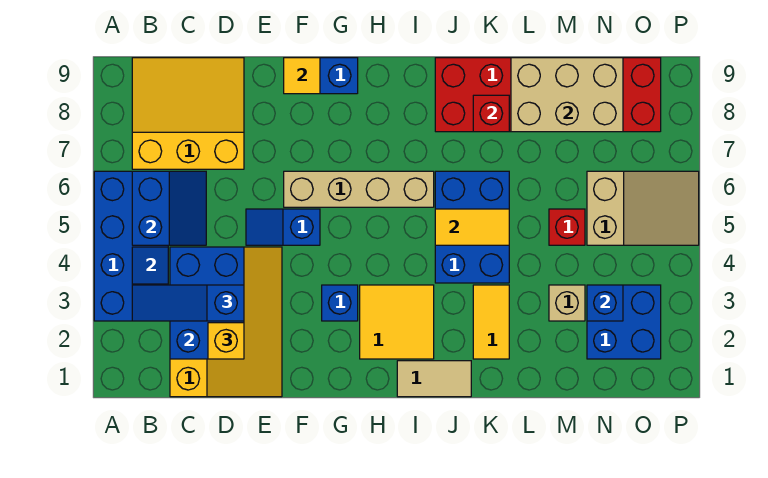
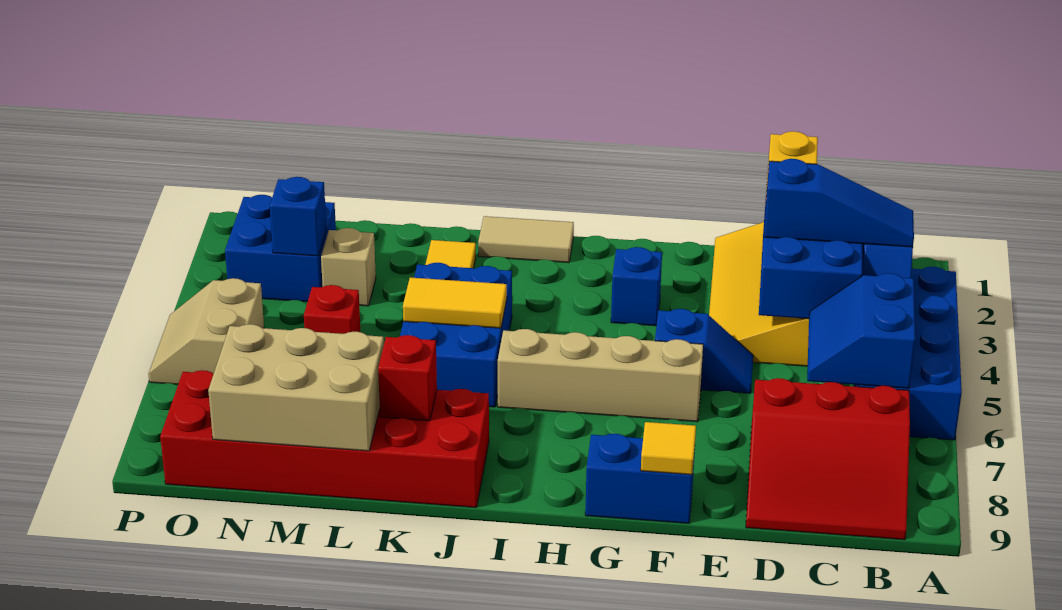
yellow slope B7:D9 level 1 top 7 -> red slope B7:D9 level 1 top 7
yellow tile H2:I3 level 1 -> none
tan slope N5:P6 level 1 top N -> tan slope O5:P6 level 1 top O

